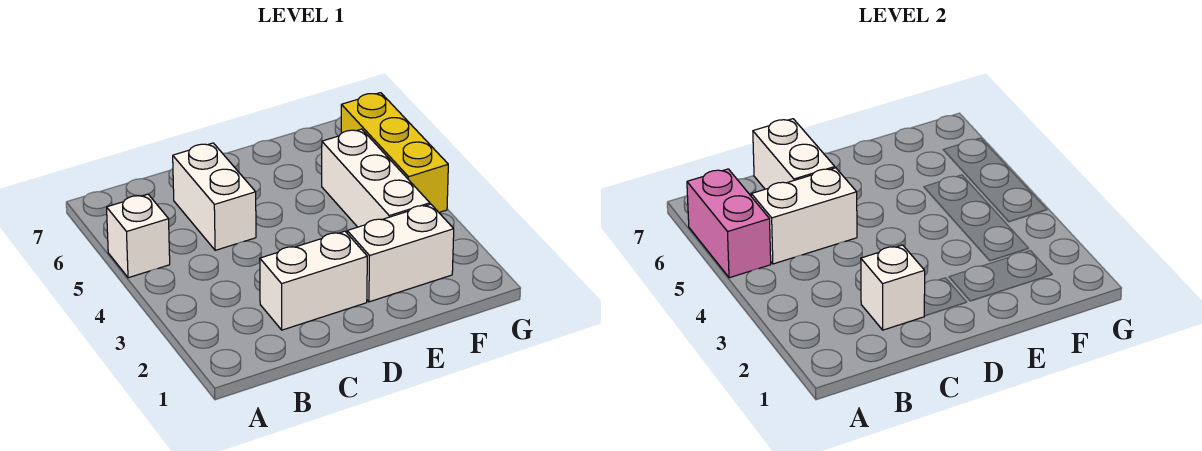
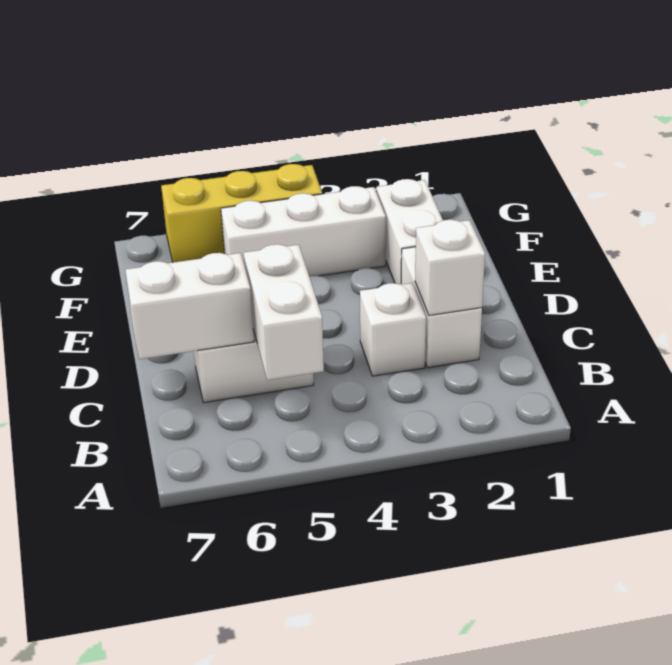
white brick A5 level 1 -> white brick C3 level 1
pink brick A5:A6 level 2 -> none

